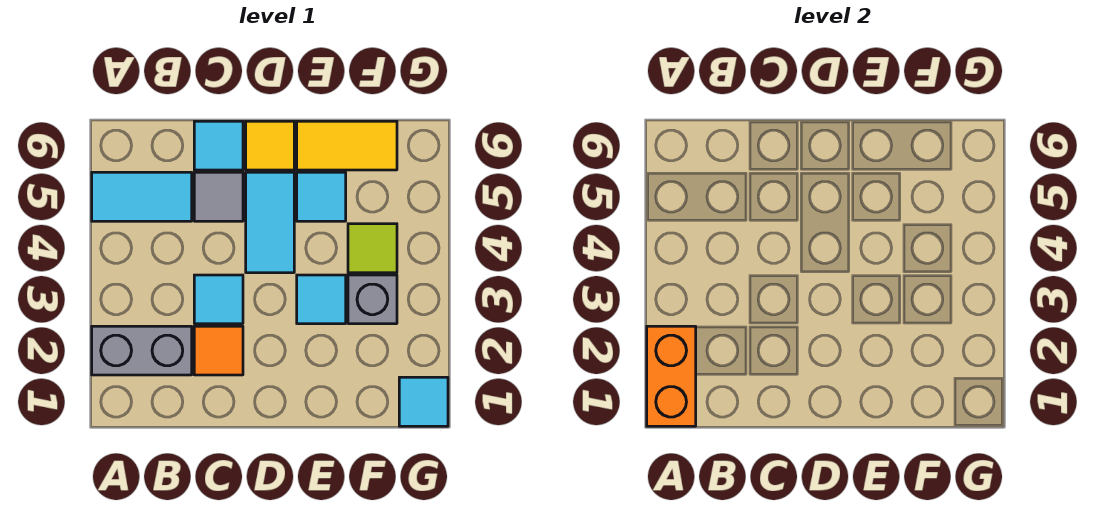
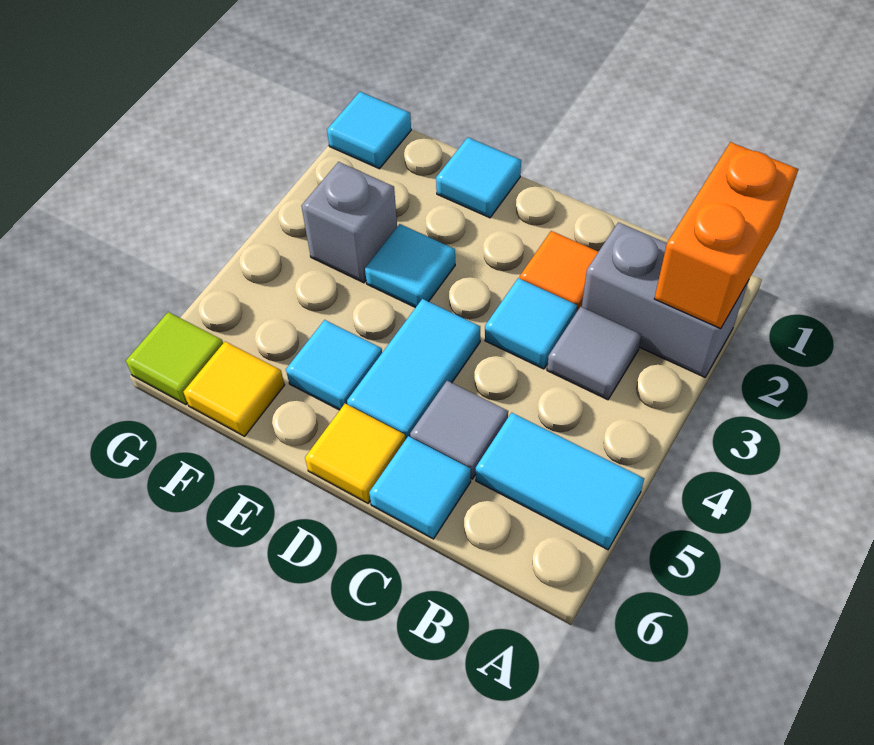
none -> grey tile B3 level 1
none -> cyan tile E1 level 1
yellow tile E6:F6 level 1 -> yellow tile F6 level 1
lime tile F4 level 1 -> lime tile G6 level 1

